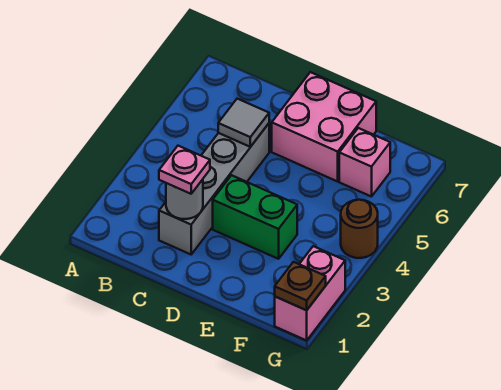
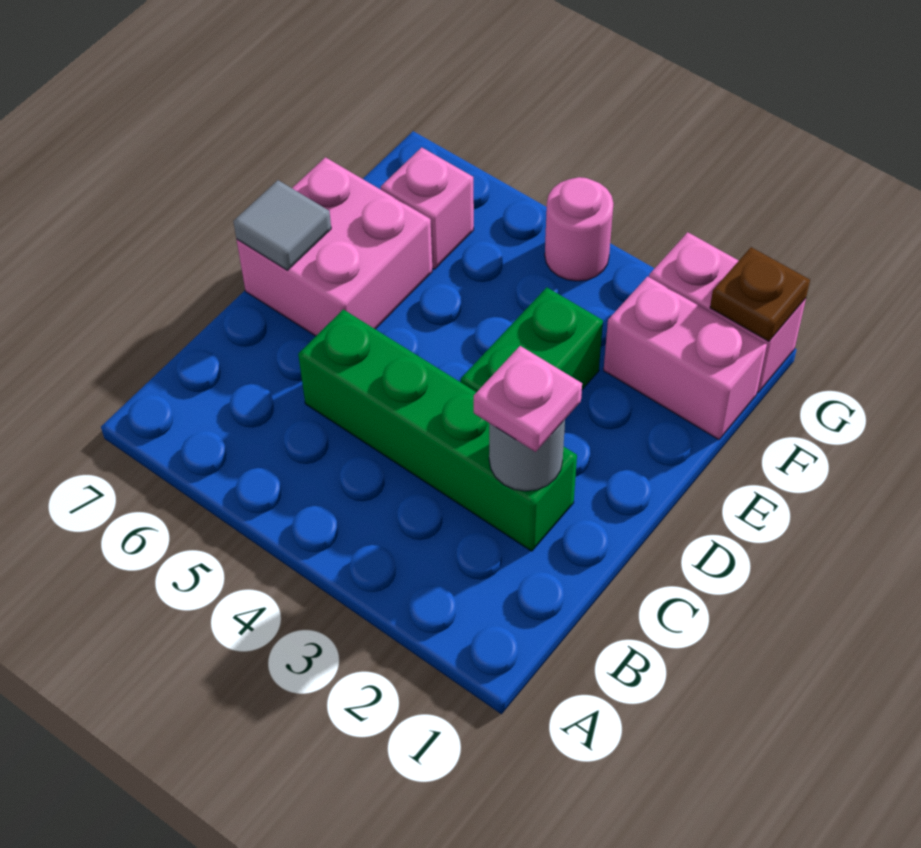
grey brick C2:C5 level 1 -> green brick C2:C5 level 1
grey tile C5 level 2 -> grey tile D7 level 2
none -> pink brick F1:F2 level 1
brown round brick G4 level 1 -> pink round brick G4 level 1

